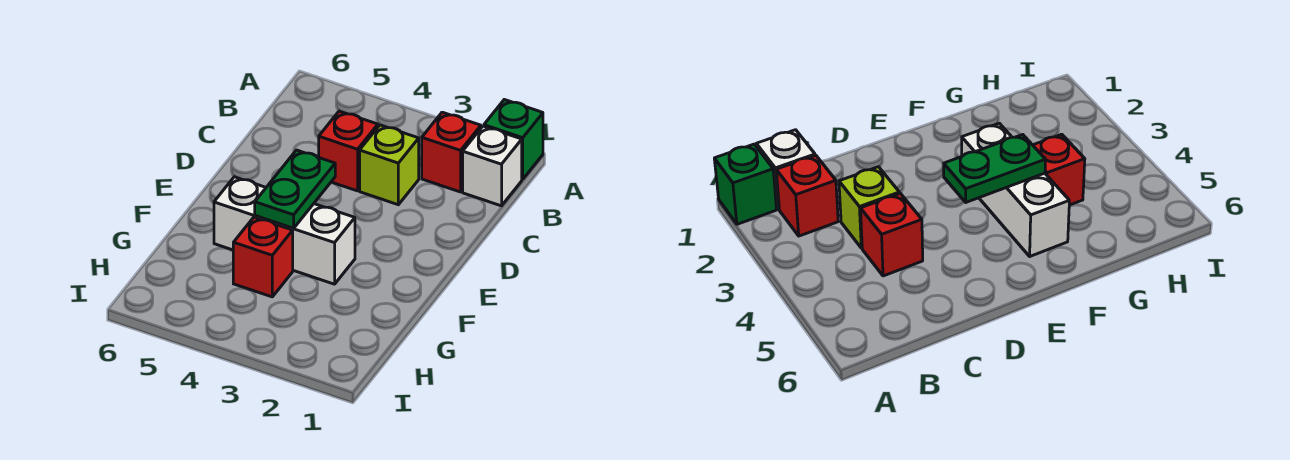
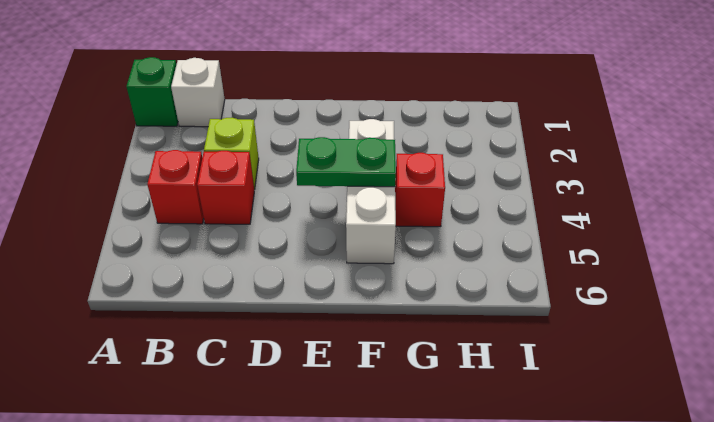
red brick B2 level 1 -> red brick B4 level 1

